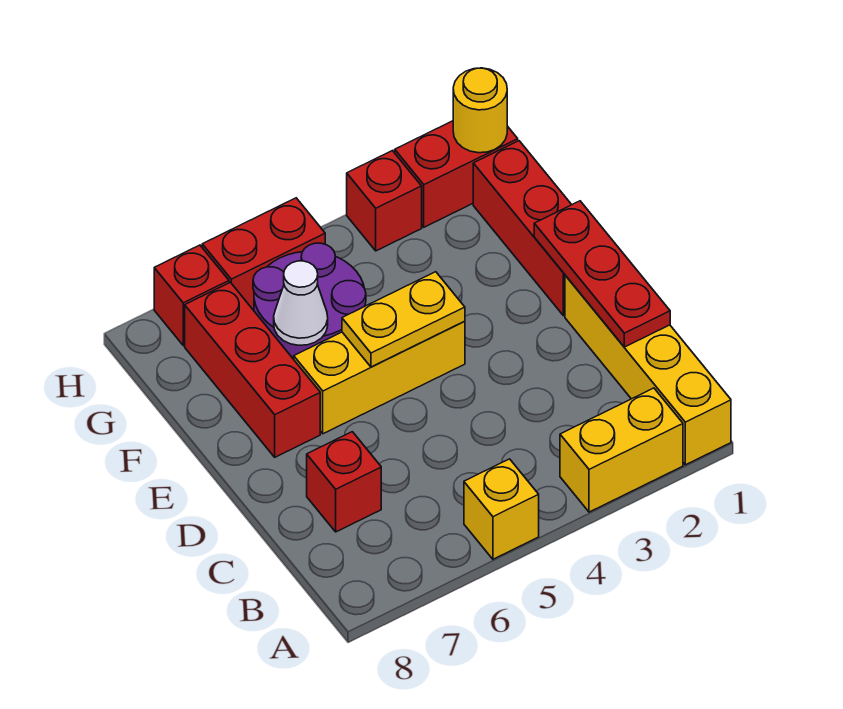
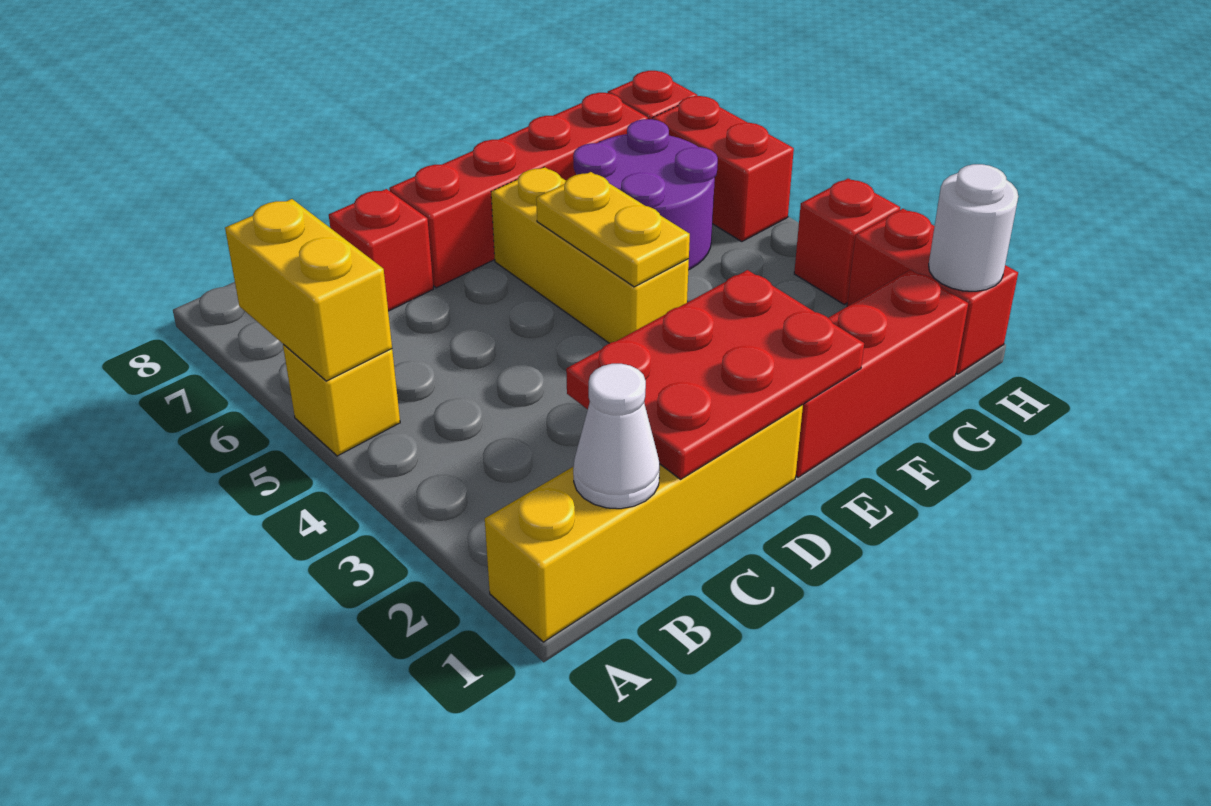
yellow brick A2:A3 level 1 -> yellow brick A5:A6 level 2
red plate C1:E1 level 2 -> red plate C1:E2 level 2
red brick E7:G7 level 1 -> red brick D7:G7 level 1
white cone F6 level 2 -> white cone B1 level 2
yellow round brick H1 level 2 -> white round brick H1 level 2

